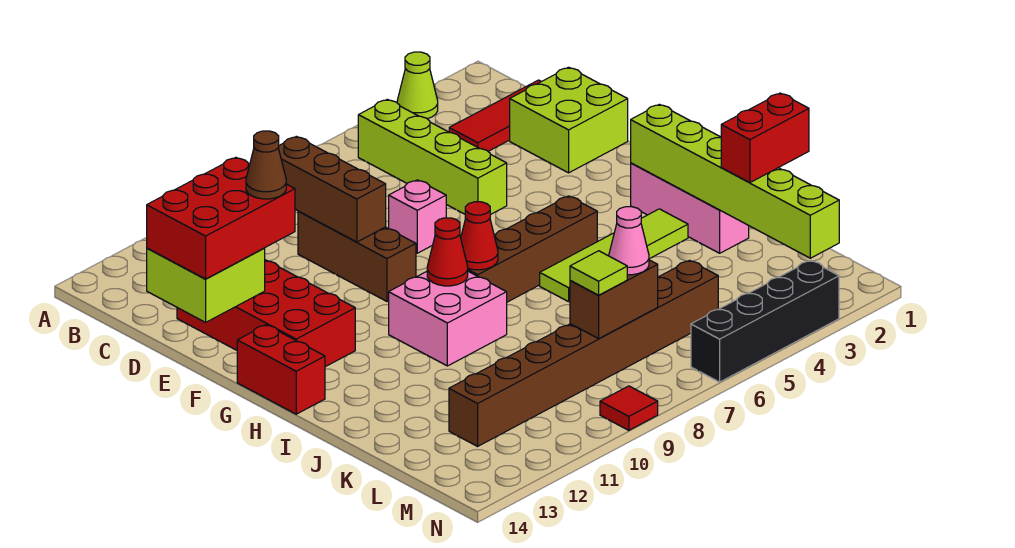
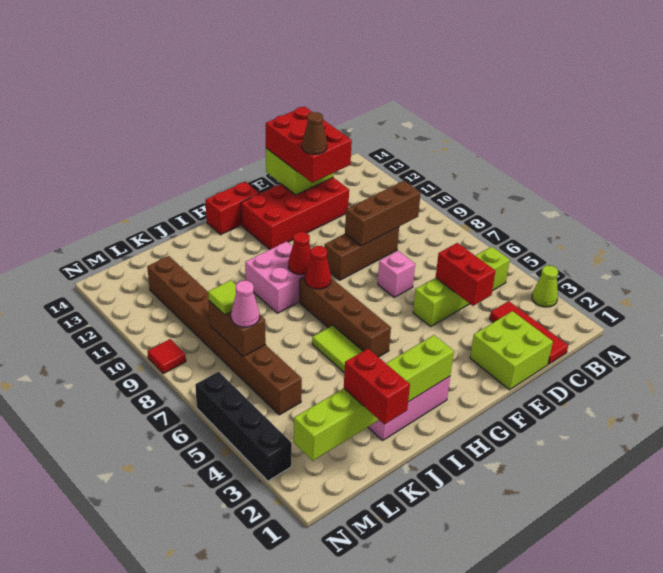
none -> red brick D4:D5 level 2

